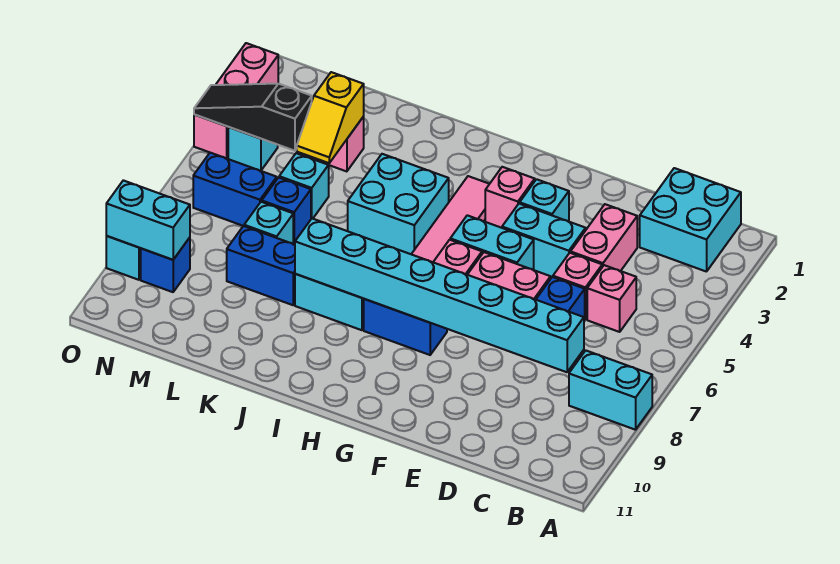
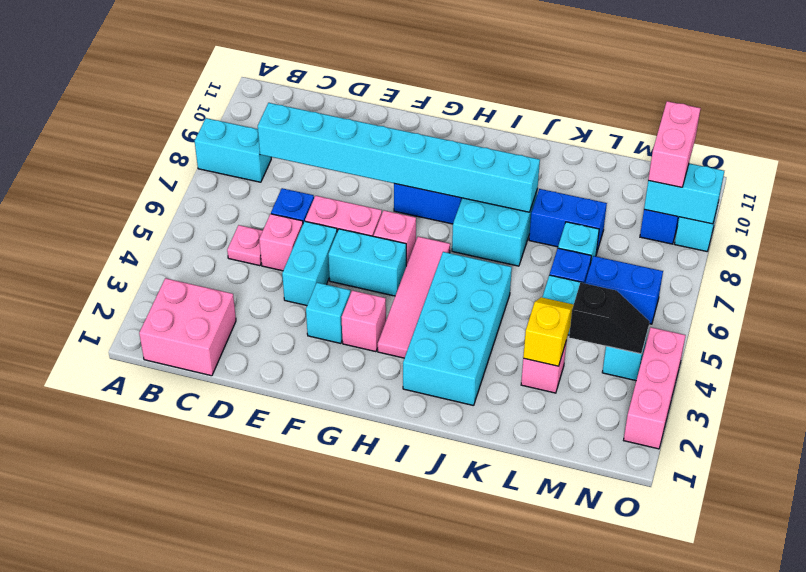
cyan brick B1:C2 level 1 -> pink brick B1:C2 level 1
pink brick C5 level 1 -> pink plate C5 level 1
pink brick D3:D4 level 1 -> pink brick N9:N10 level 3
cyan brick E4:F4 level 1 -> cyan brick E4:E5 level 1
cyan brick I4:J5 level 1 -> cyan brick I2:J5 level 1
black slope M4:O4 level 2 top M -> black slope M4:N4 level 2 top M

